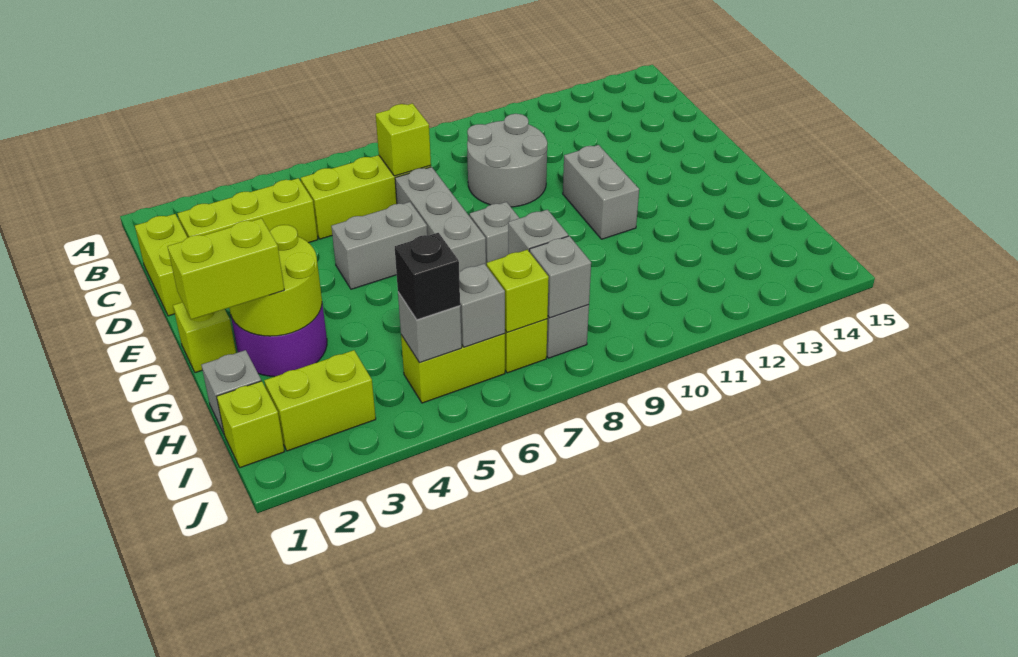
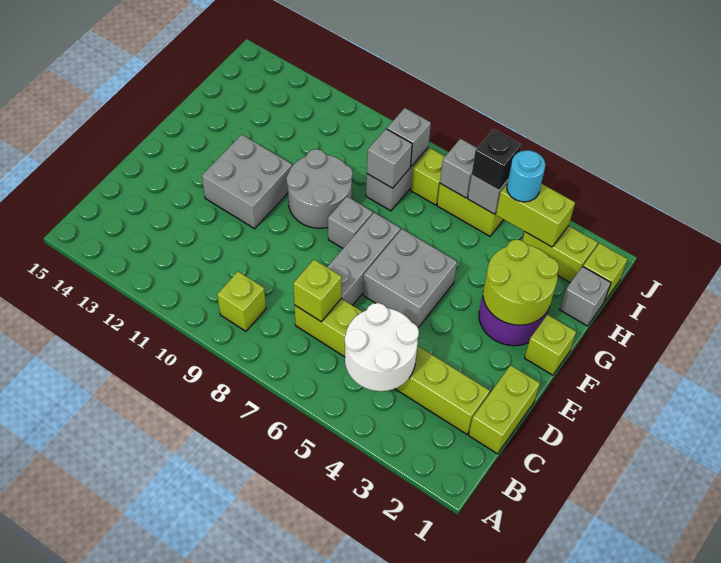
none -> white round brick B4:C5 level 2
grey round brick C9:D10 level 1 -> grey round brick F9:G10 level 1
grey brick E5:E6 level 1 -> grey brick E5:F6 level 1
grey brick E11:F11 level 1 -> grey brick E11:F12 level 1
lime brick G1:G2 level 3 -> lime brick I3:I4 level 2
none -> cyan round brick I4 level 3
lime brick I7 level 2 -> lime brick B9 level 1

